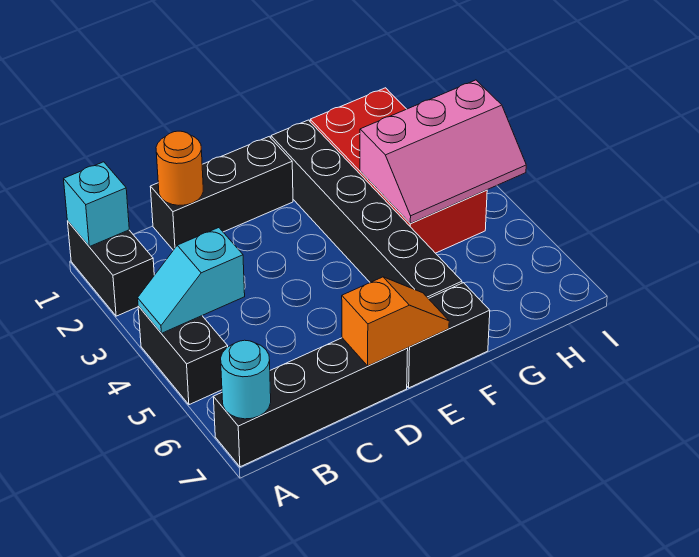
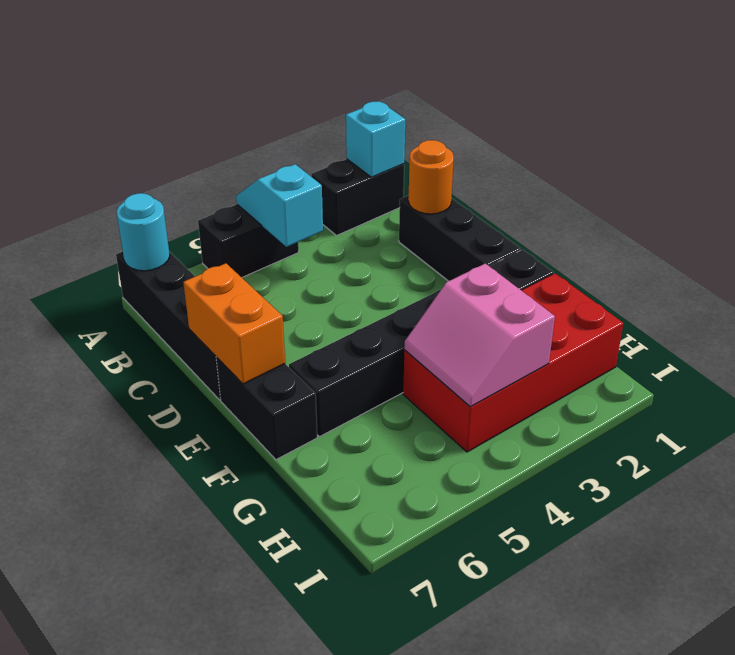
orange slope D7:E7 level 2 top D -> orange brick D7:E7 level 2
pink slope G3:I4 level 2 top 3 -> pink slope G3:H4 level 2 top 3

